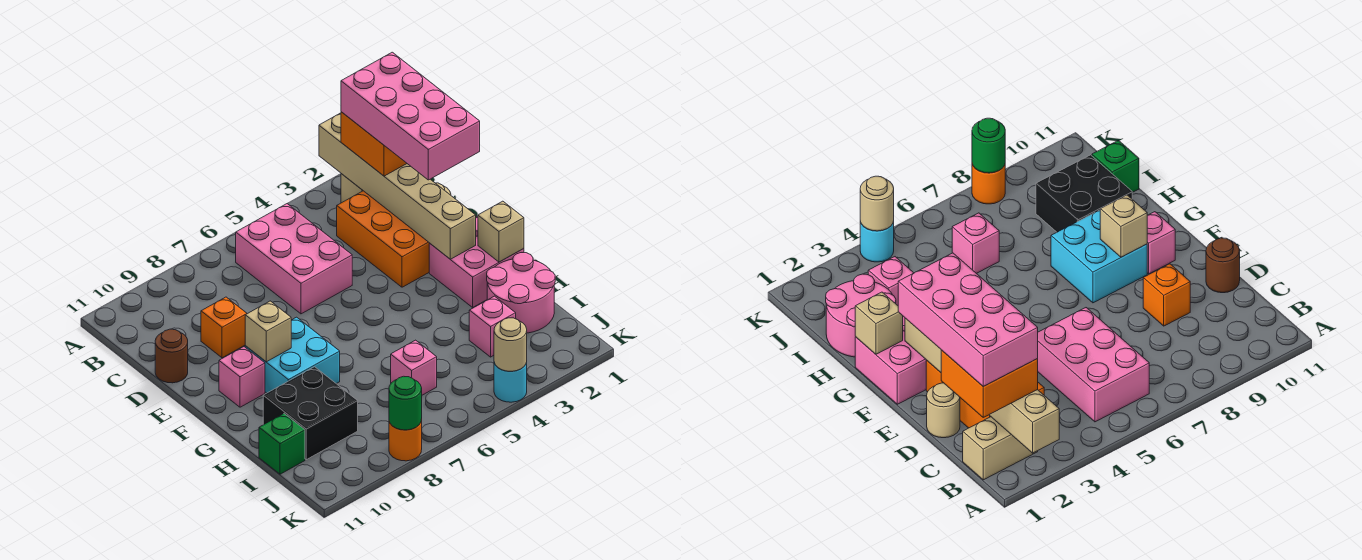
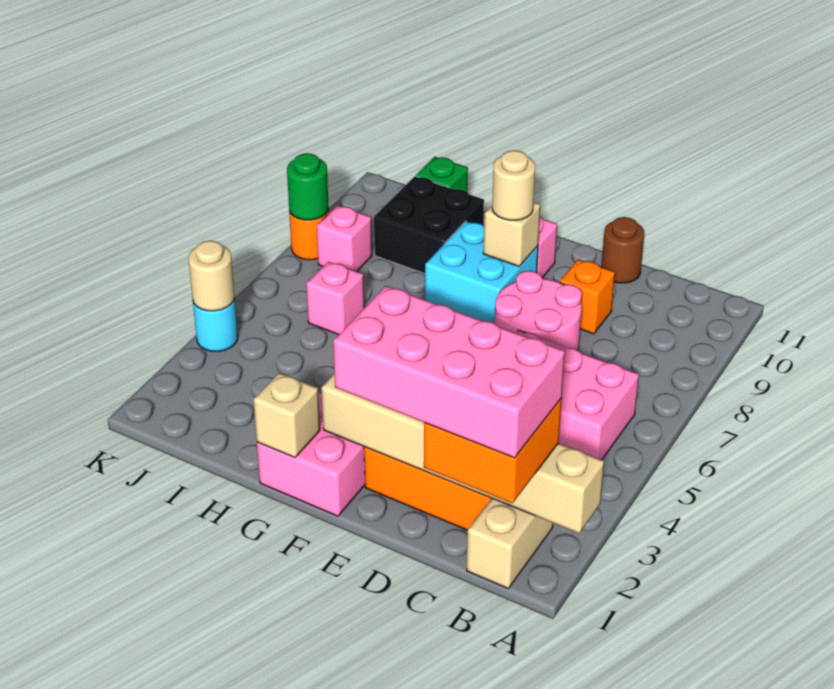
tan round brick D1 level 1 -> tan round brick F9 level 3
pink round brick H1:I2 level 1 -> pink round brick D7:E8 level 1
pink brick I3 level 1 -> pink brick J8 level 1

